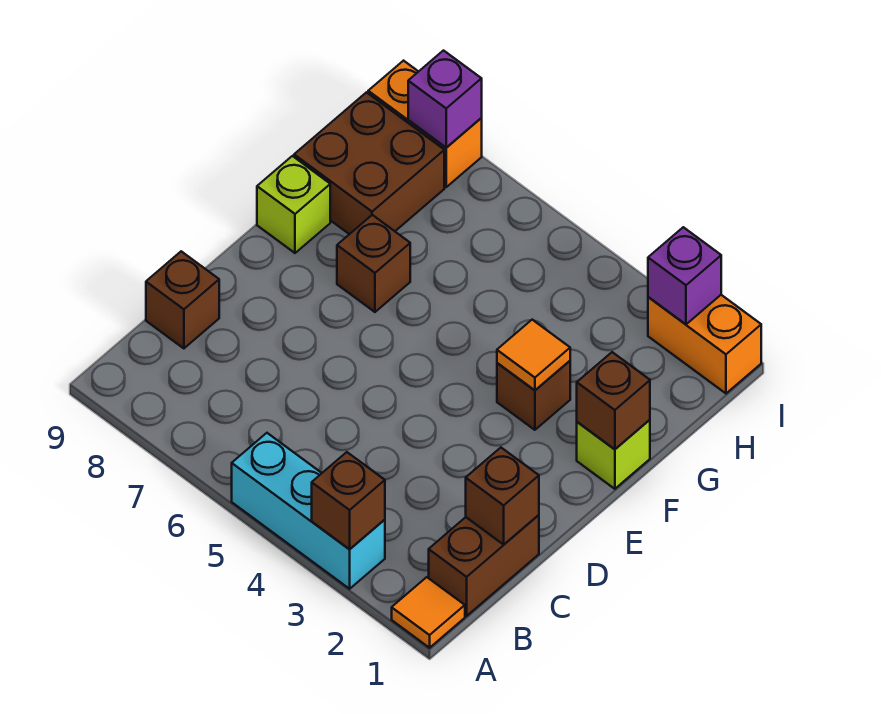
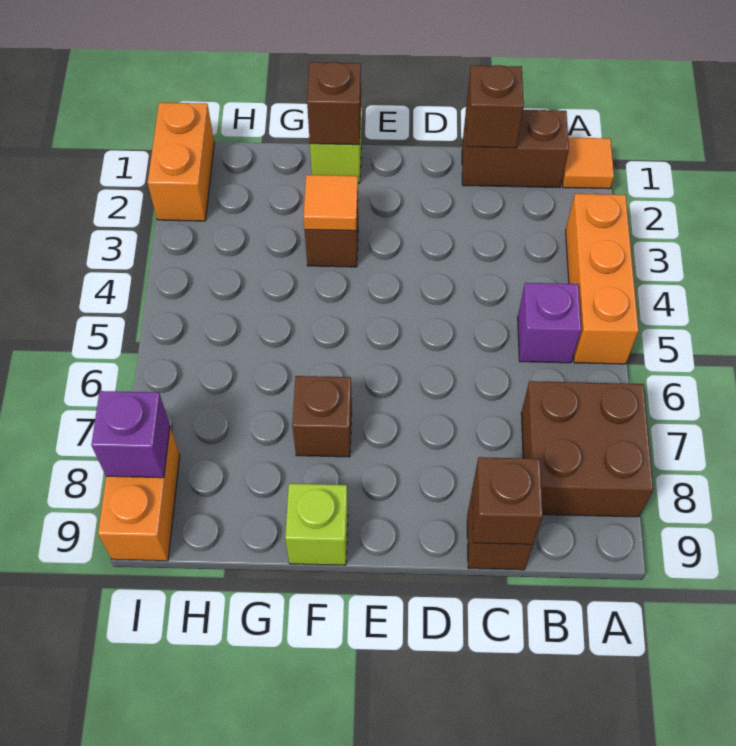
cyan brick A3:A5 level 1 -> orange brick A3:A5 level 1
brown brick A3 level 2 -> brown brick C9 level 2
brown brick G8:H9 level 1 -> brown brick A7:B8 level 1
purple brick I2 level 2 -> purple brick B5 level 1

